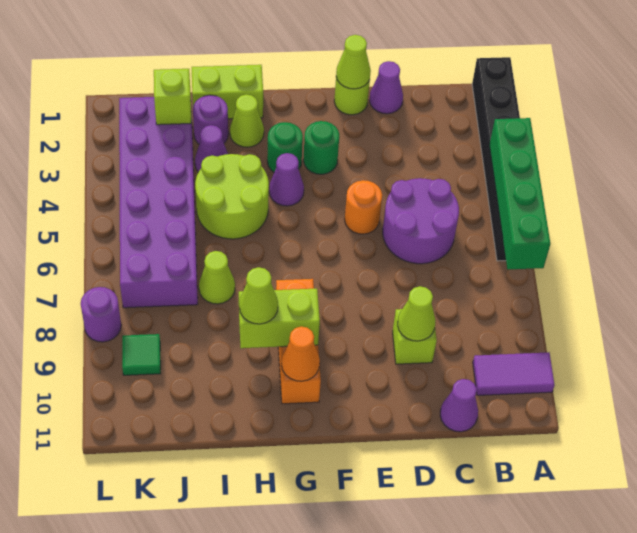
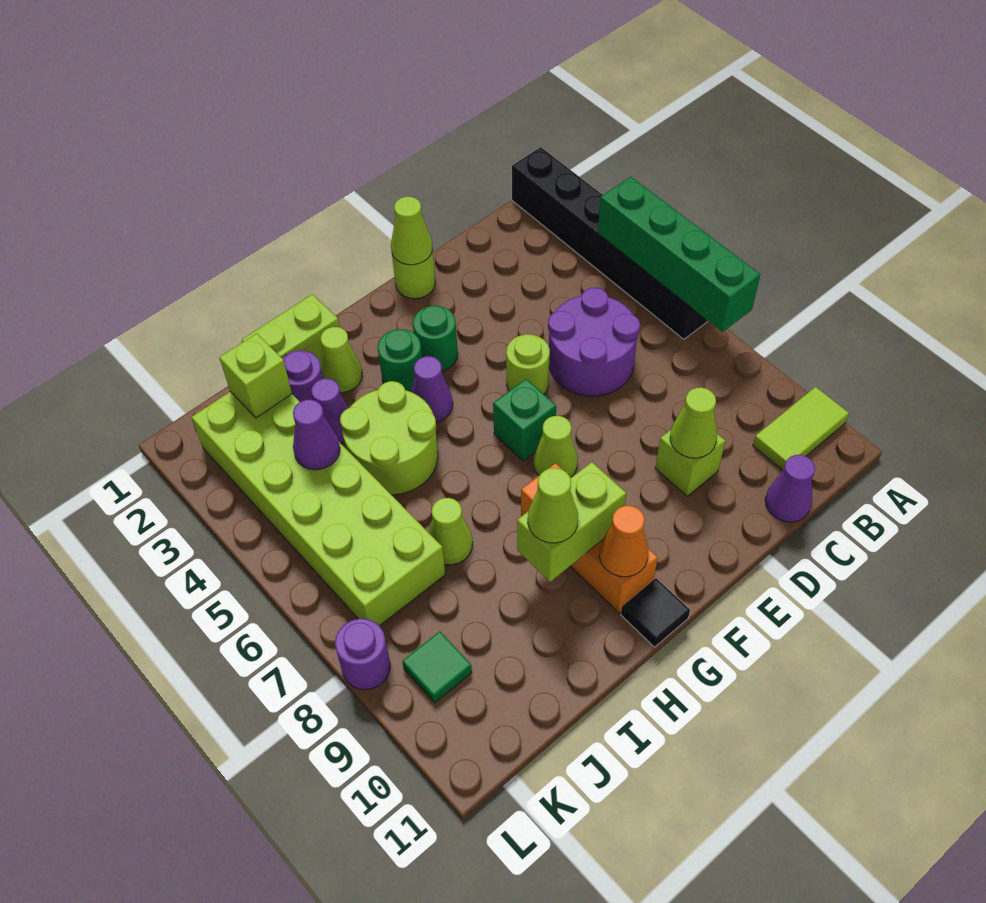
purple tile A10:B10 level 1 -> lime tile A10:B10 level 1
purple cone D1 level 1 -> purple cone J4 level 2
orange round brick E5 level 1 -> lime round brick E5 level 1
none -> green brick F6 level 1
none -> lime cone F7 level 1
none -> black tile G11 level 1
purple brick J2:K7 level 1 -> lime brick J2:K7 level 1

